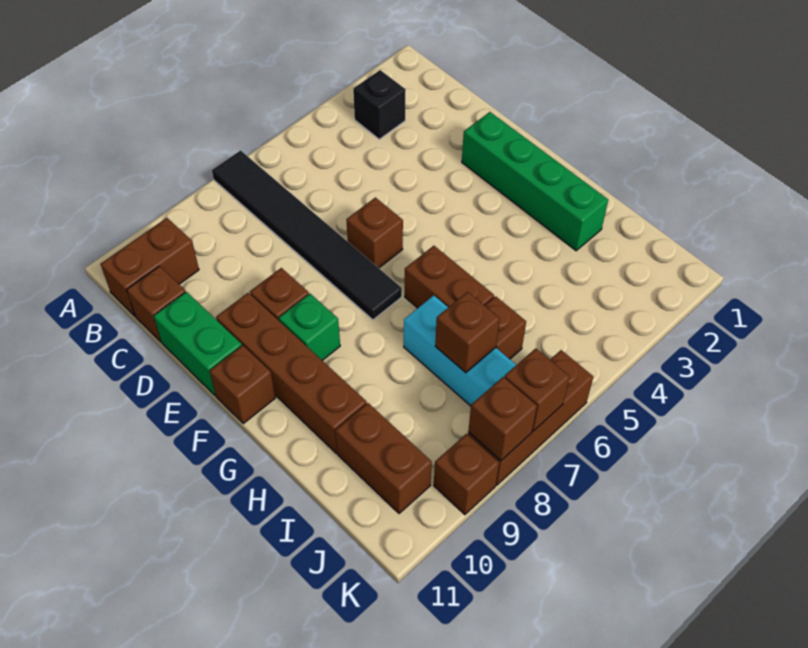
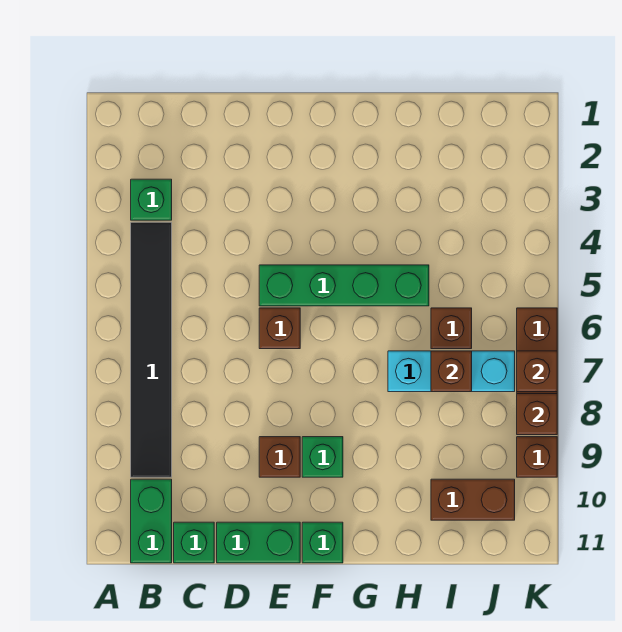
black tile A7:F7 level 1 -> black tile B4:B9 level 1
black brick B3 level 1 -> green brick B3 level 1
brown brick B10:B11 level 1 -> green brick B10:B11 level 1
brown brick C11 level 1 -> green brick C11 level 1
green brick E2:H2 level 1 -> green brick E5:H5 level 1
brown brick E10:H10 level 1 -> none
brown brick F11 level 1 -> green brick F11 level 1
brown brick G6:H6 level 1 -> none

